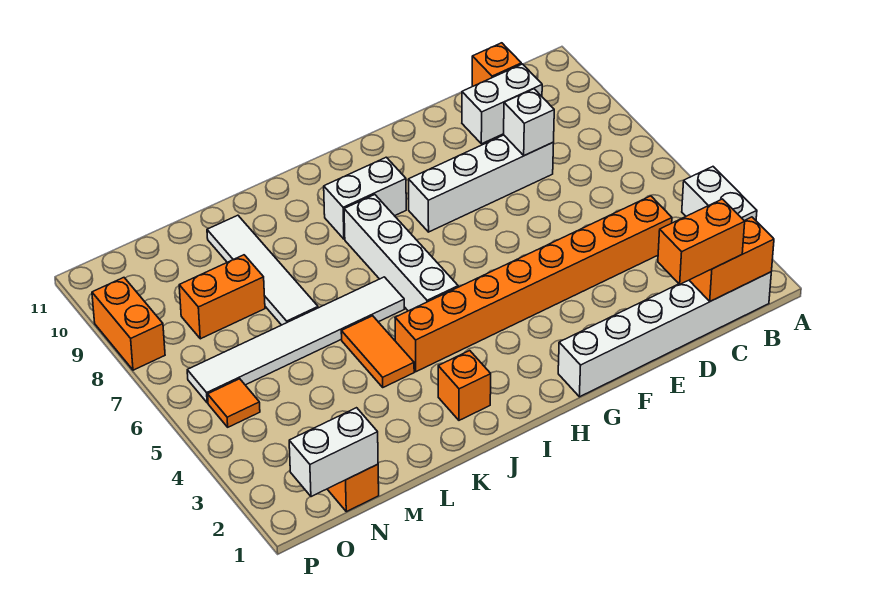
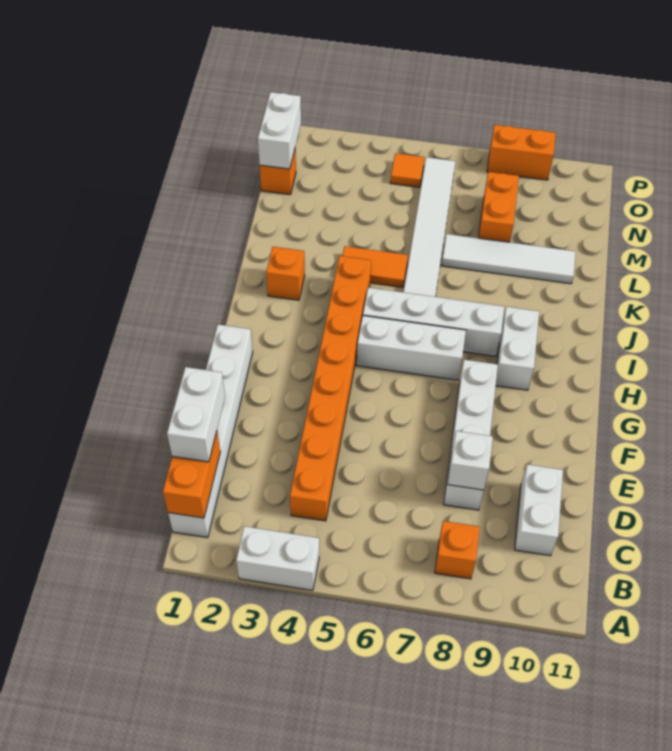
orange brick C1:D1 level 3 -> white brick C1:D1 level 3
orange brick C11 level 1 -> orange brick B8 level 1
none -> white brick H5:H7 level 1

